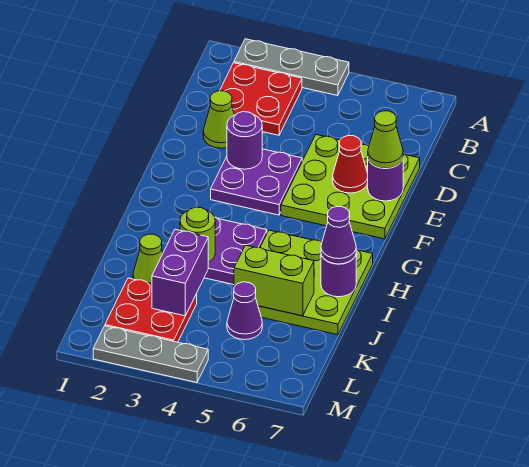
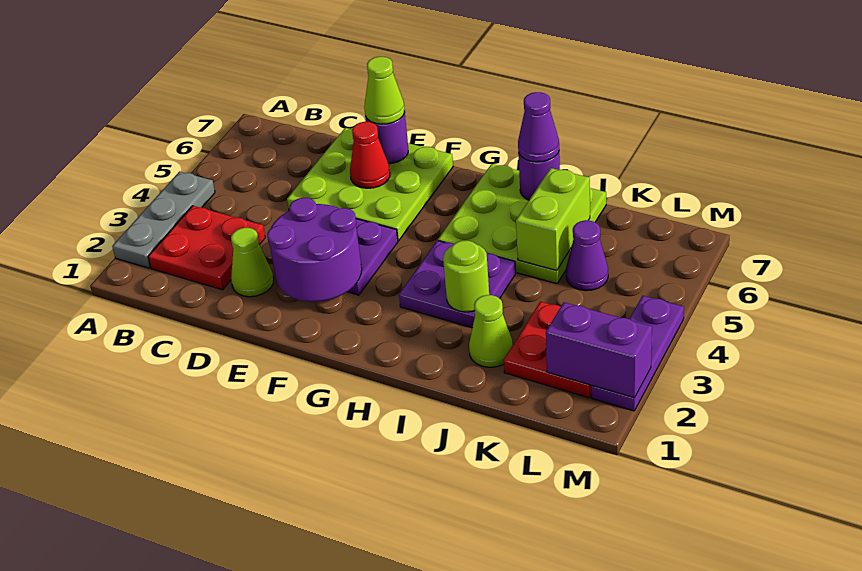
purple round brick E3 level 2 -> purple round brick E2:F3 level 2
purple brick J3:K3 level 2 -> purple brick L2:M2 level 2
grey plate M2:M4 level 1 -> purple plate M2:M4 level 1

